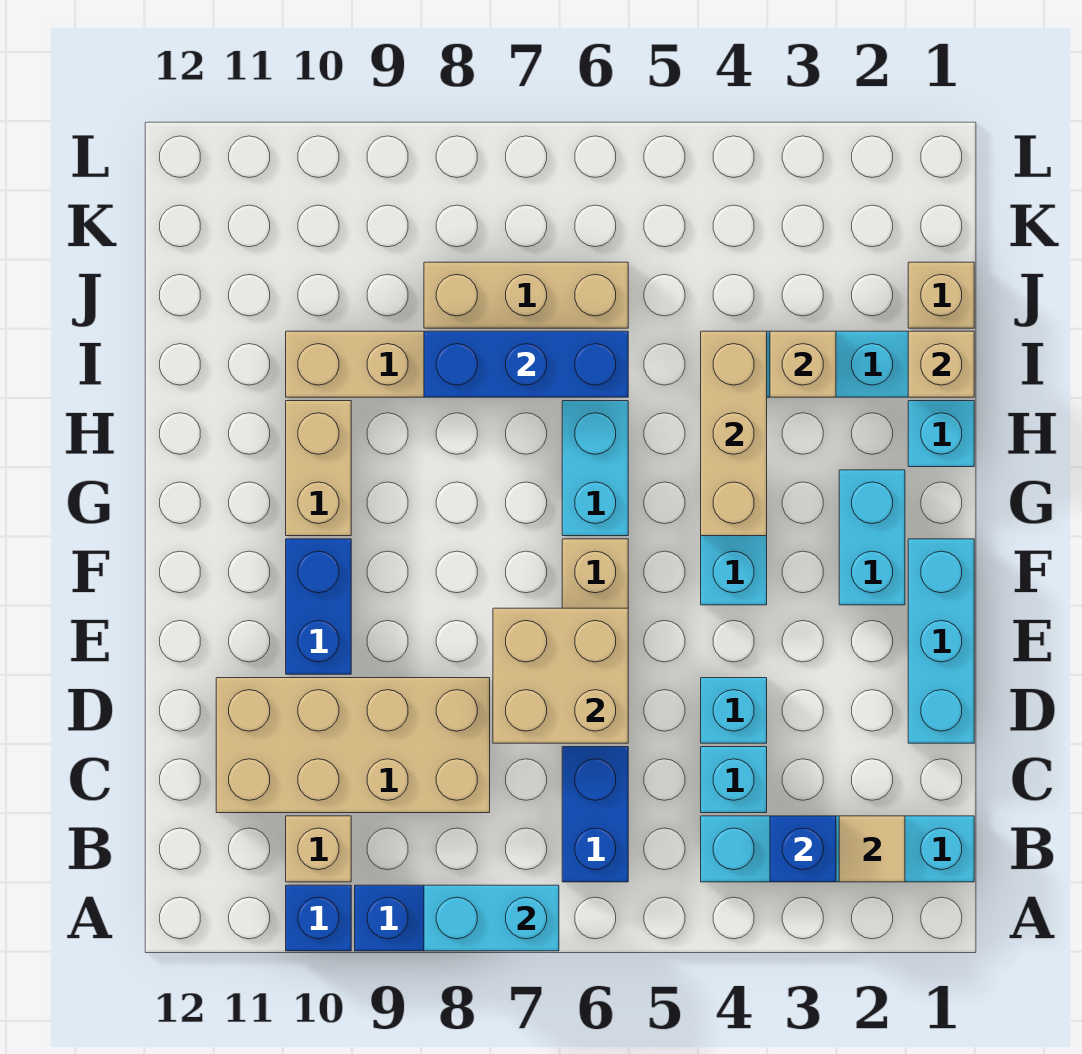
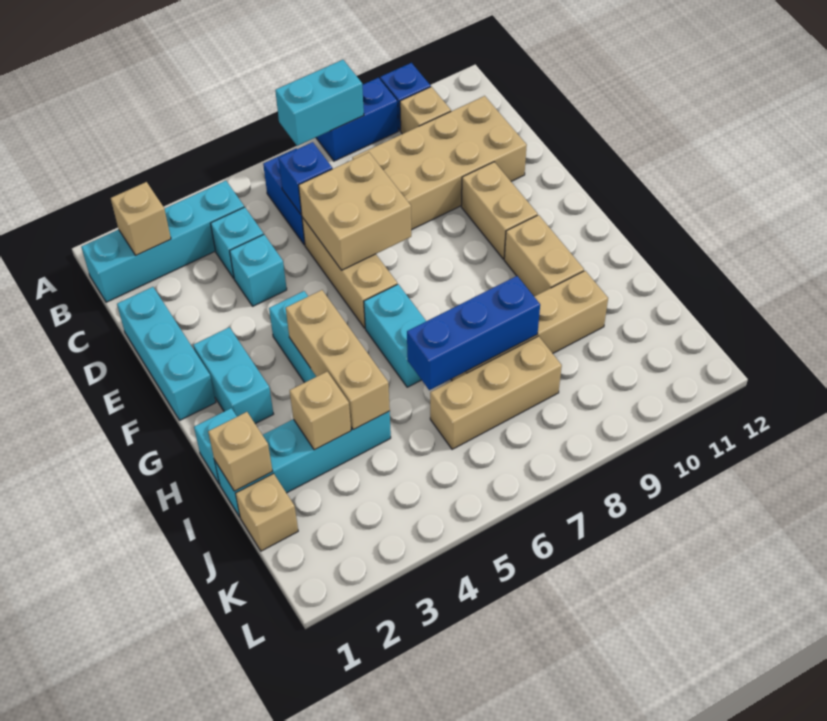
tan tile B2 level 2 -> tan brick B2 level 2
blue brick B3 level 2 -> blue brick C6 level 2
blue brick E10:F10 level 1 -> tan brick E10:F10 level 1

